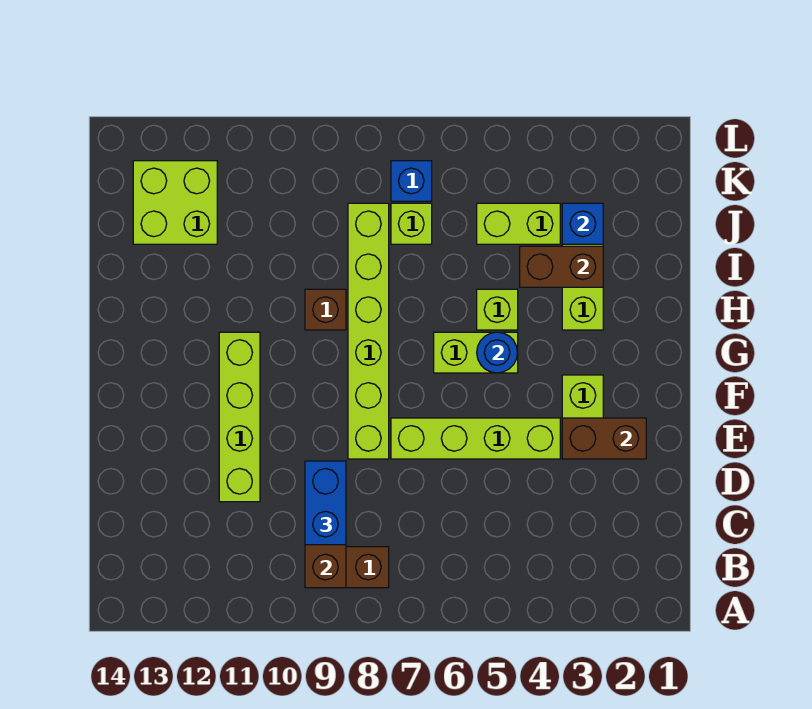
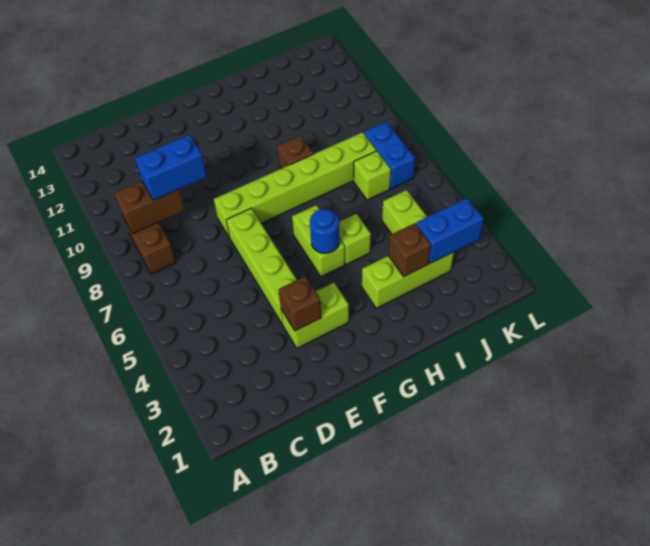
lime brick D11:G11 level 1 -> none
brown brick E2:E3 level 2 -> brown brick E3 level 2
brown brick I3:I4 level 2 -> brown brick I3 level 2
blue brick J3 level 2 -> blue brick J3:K3 level 2
lime brick J12:K13 level 1 -> none
blue brick K7 level 1 -> blue brick K7:K8 level 1

